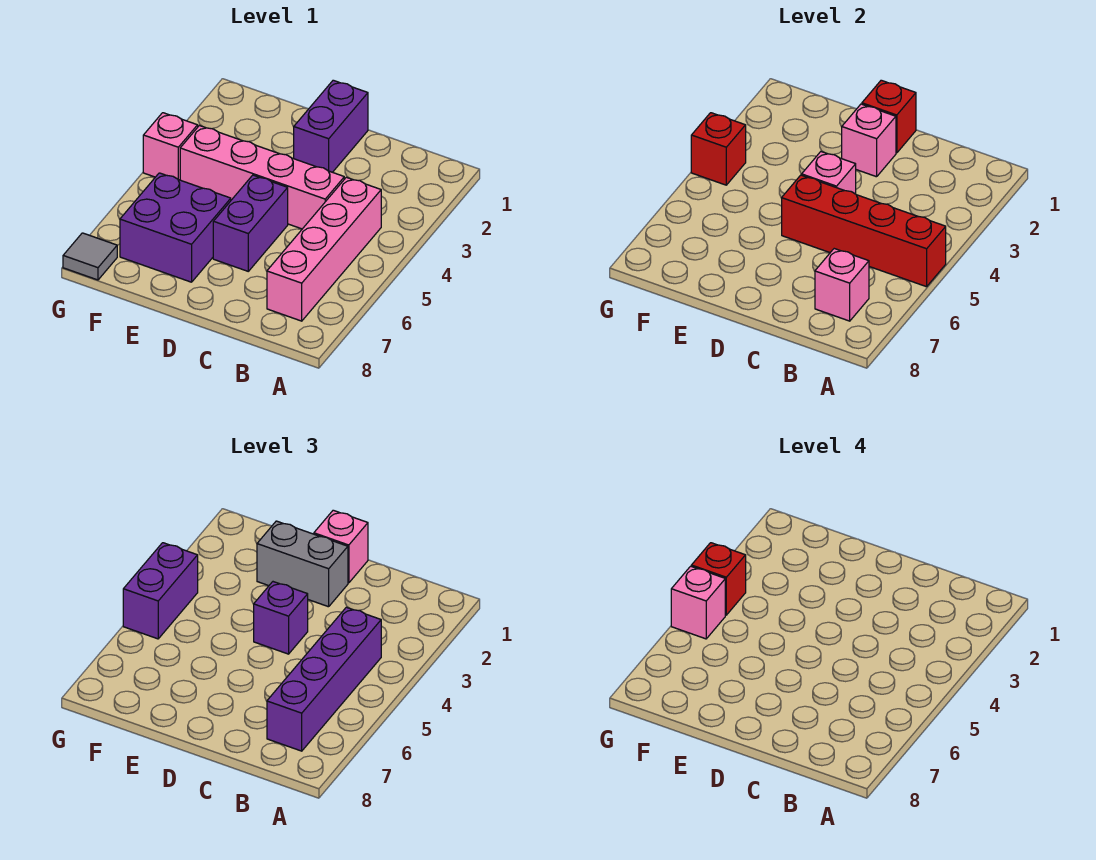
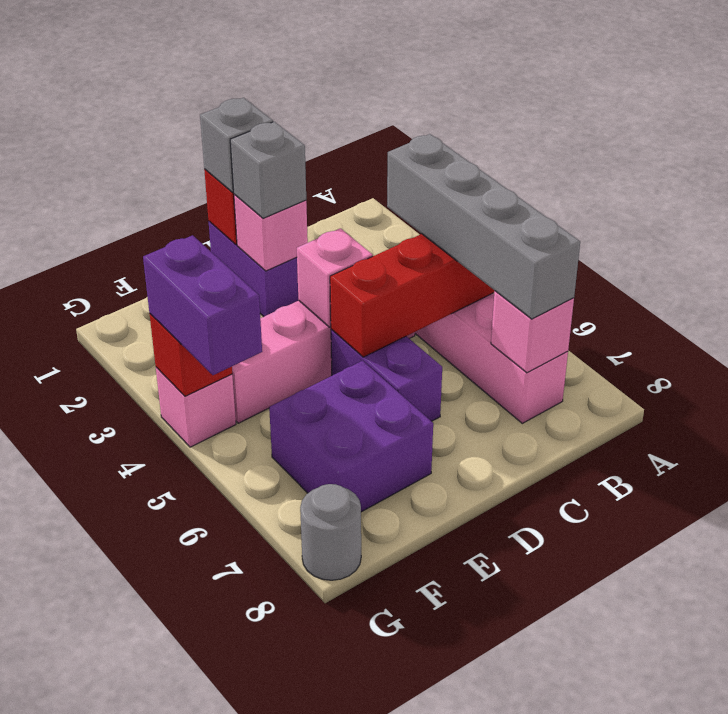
purple brick B4:B7 level 3 -> grey brick B4:B7 level 3
pink brick D1 level 3 -> grey brick D1 level 3
grey brick D2:E2 level 3 -> grey brick D2 level 3
purple brick D4 level 3 -> none
red brick G4 level 4 -> none
pink brick G5 level 4 -> none
grey tile G8 level 1 -> grey round brick G8 level 1

